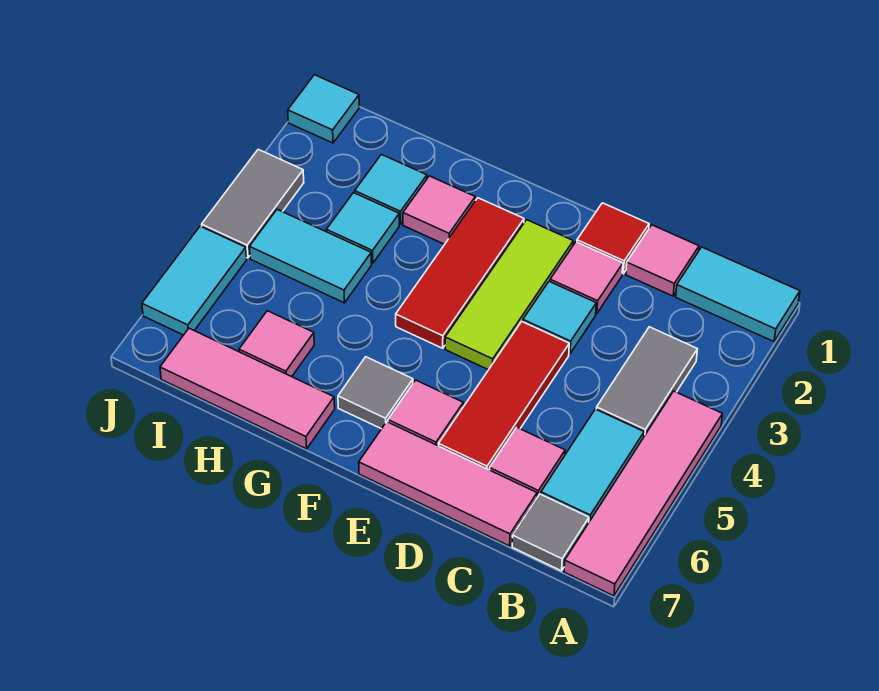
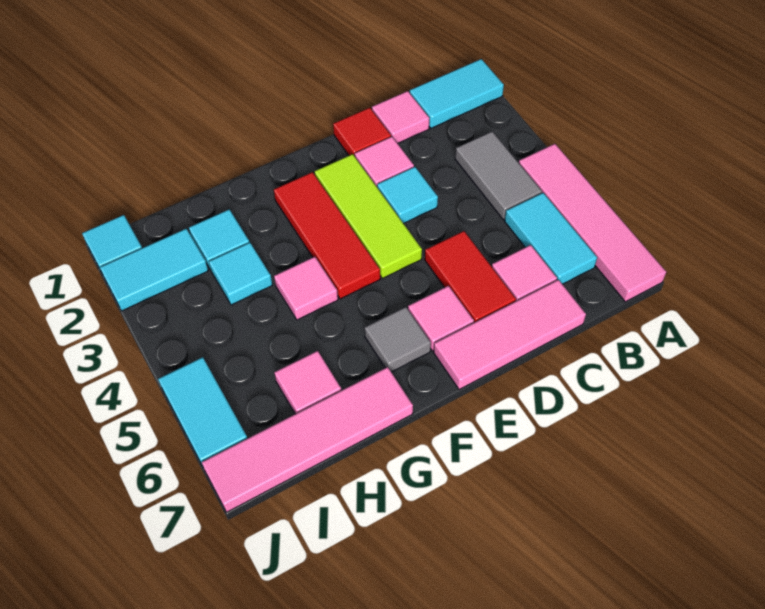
grey tile B7 level 1 -> none
red tile D4:D6 level 1 -> red tile D5:D6 level 1
pink tile G2 level 1 -> pink tile G4 level 1
pink tile G7:I7 level 1 -> pink tile G7:J7 level 1
cyan tile H4:I4 level 1 -> cyan tile I2:J2 level 1
grey tile J3:J4 level 1 -> none

